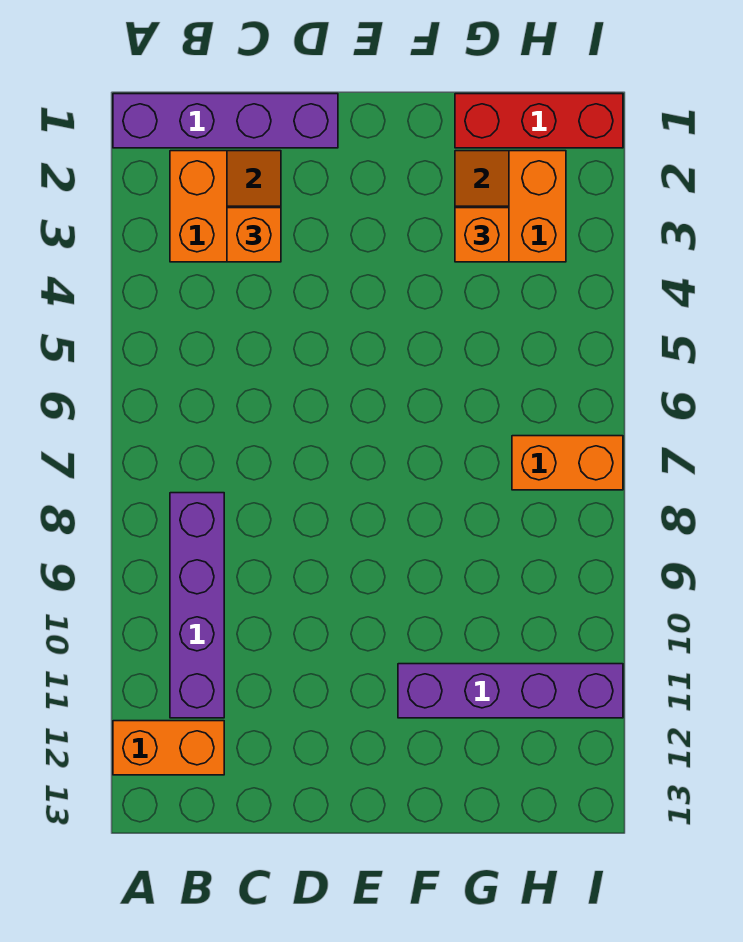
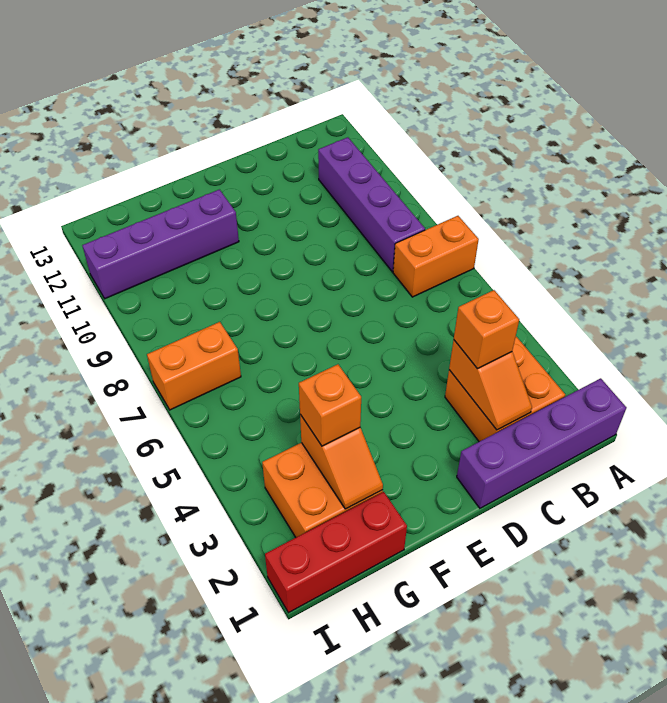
orange brick A12:B12 level 1 -> orange brick A7:B7 level 1

